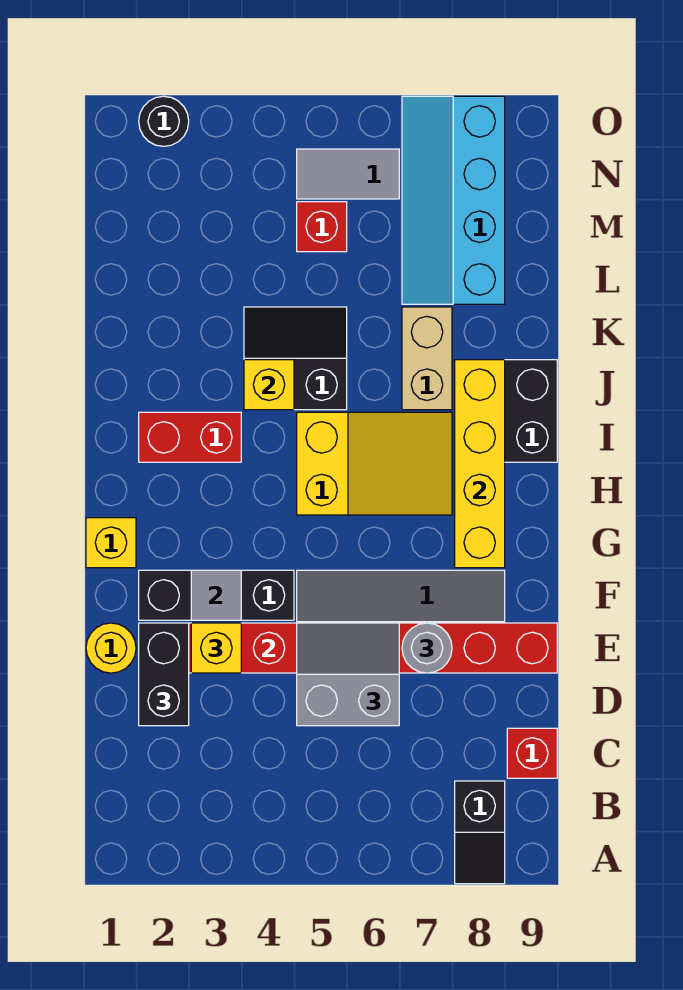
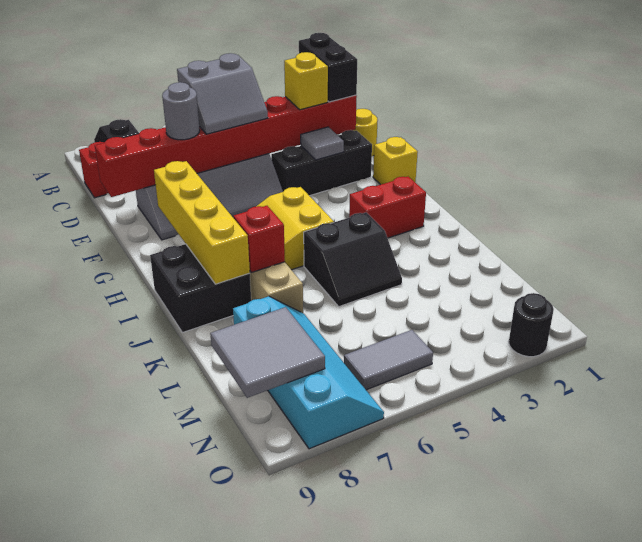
yellow brick J4 level 2 -> none
red brick M5 level 1 -> red brick J7 level 2
none -> grey tile M8:N9 level 2

